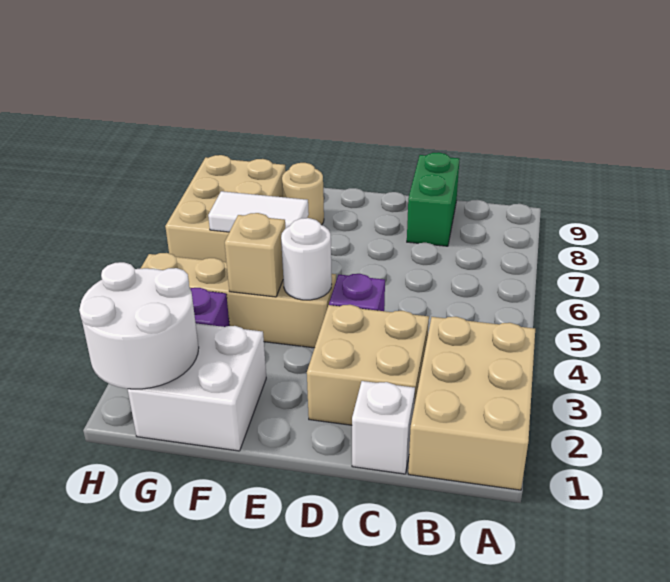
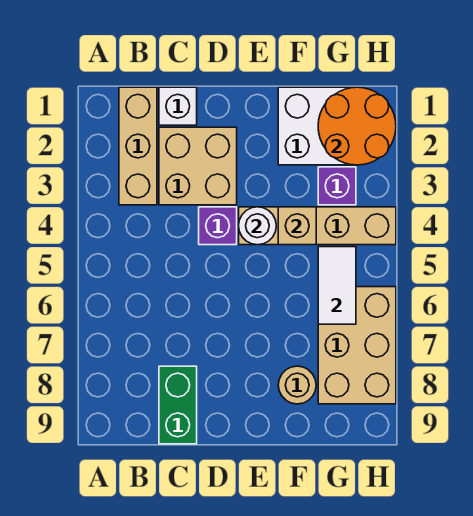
tan brick A1:B3 level 1 -> tan brick B1:B3 level 1
white tile F6:G6 level 2 -> white tile G5:G6 level 2
white round brick G1:H2 level 2 -> orange round brick G1:H2 level 2

